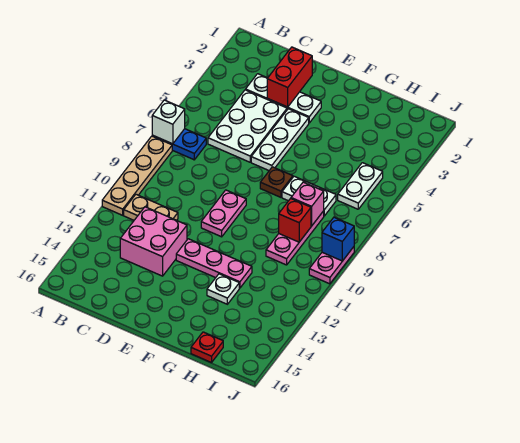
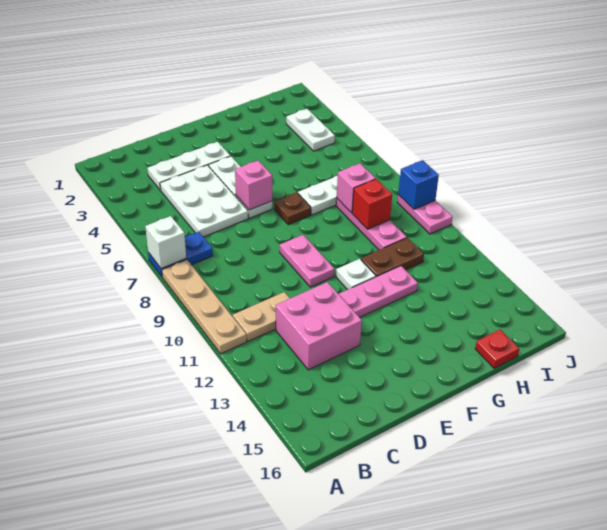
red brick D2:D3 level 2 -> none
none -> pink brick E6 level 2
none -> brown plate G11:H11 level 1
white plate G13 level 1 -> white plate F11 level 1
white plate I5:I6 level 1 -> white plate I3:I4 level 1

